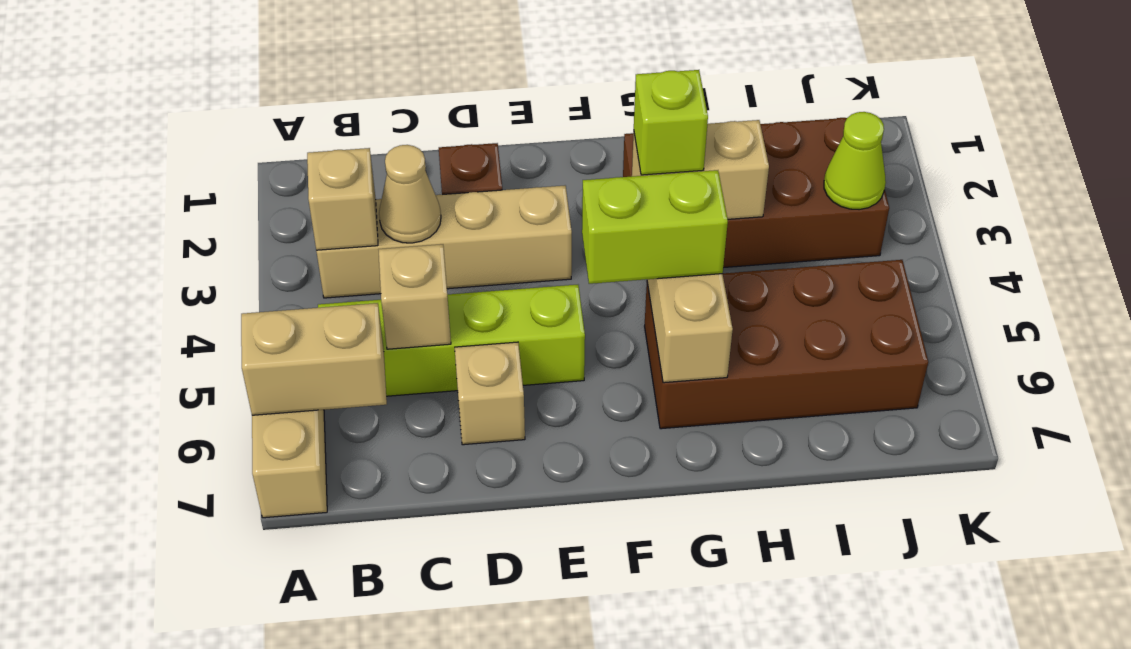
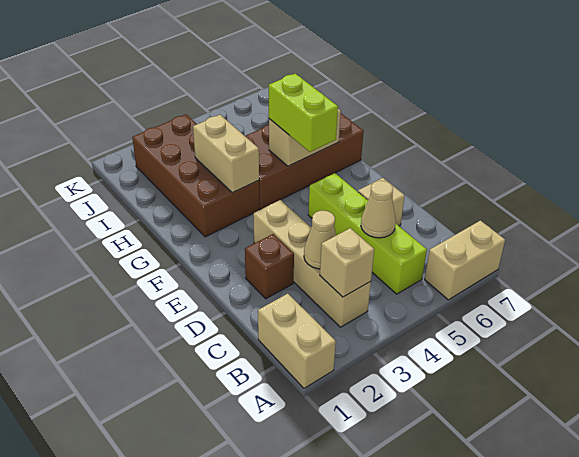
tan brick A6:B6 level 2 -> tan brick A1:B1 level 1
tan brick C5 level 2 -> tan cone C5 level 2
lime brick G3 level 3 -> none
brown brick G5:J6 level 1 -> brown brick G4:H7 level 1
lime cone J3 level 2 -> none

